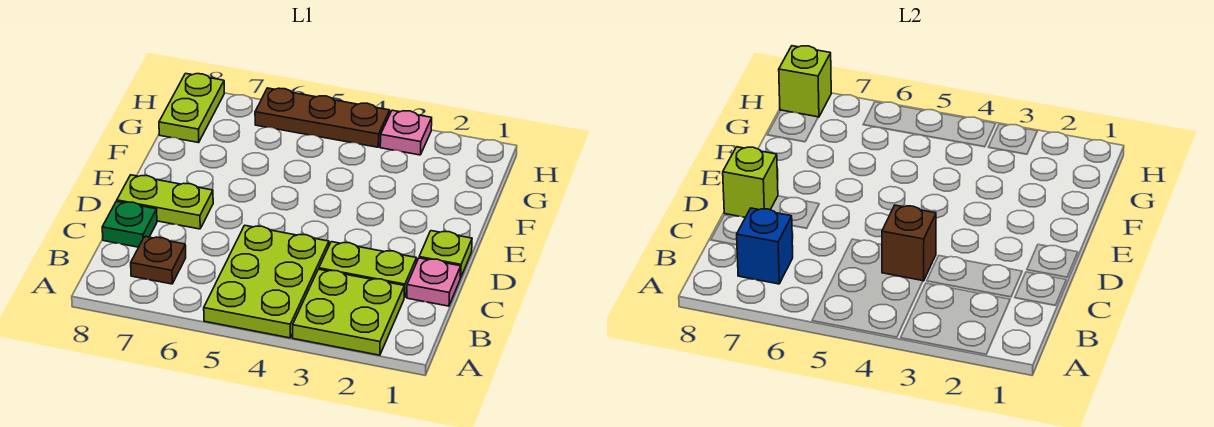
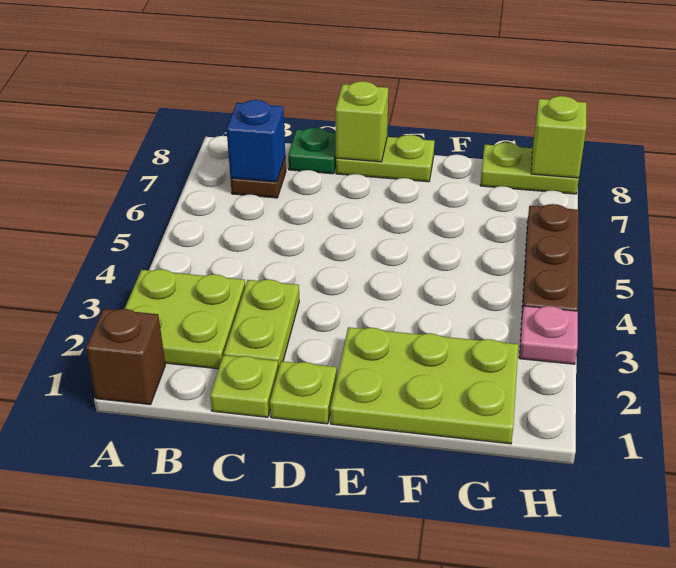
lime plate A4:C5 level 1 -> lime plate E1:G2 level 1
pink plate C1 level 1 -> lime plate C1 level 1
brown brick C4 level 2 -> brown brick A1 level 1
lime plate D7:D8 level 1 -> lime plate D8:E8 level 1

